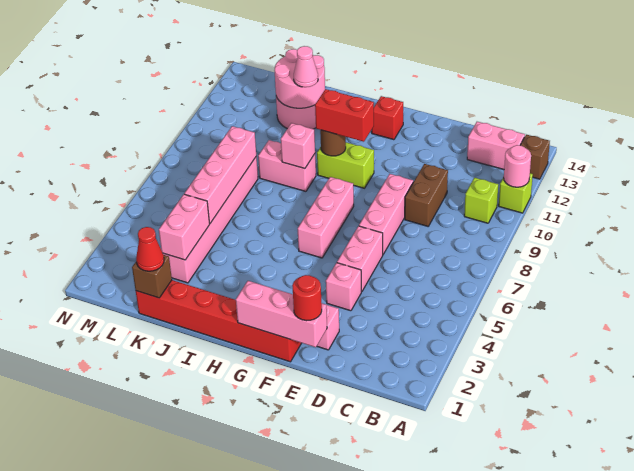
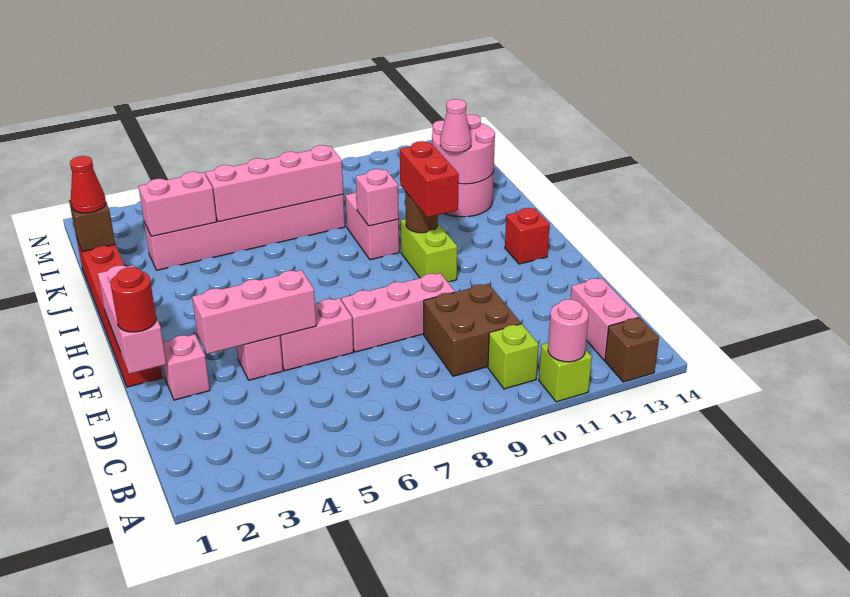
brown brick D9:D10 level 1 -> brown brick C9:D10 level 1
pink brick G6:G8 level 1 -> pink brick E3:E5 level 2

